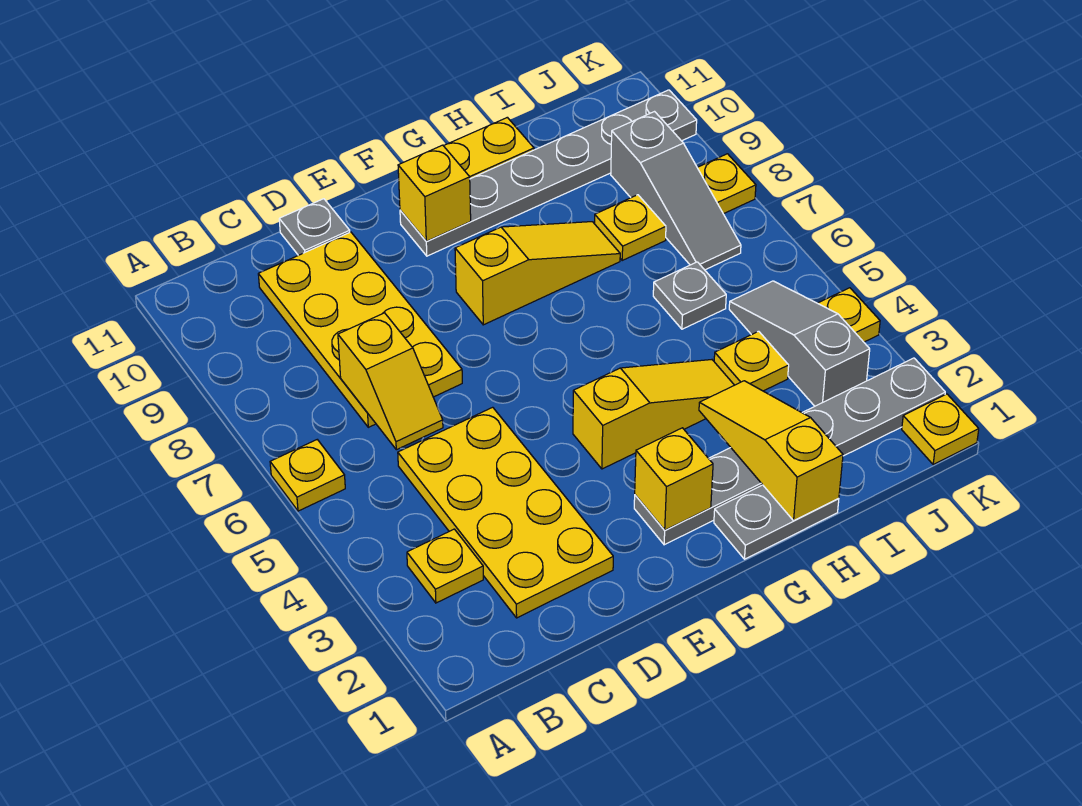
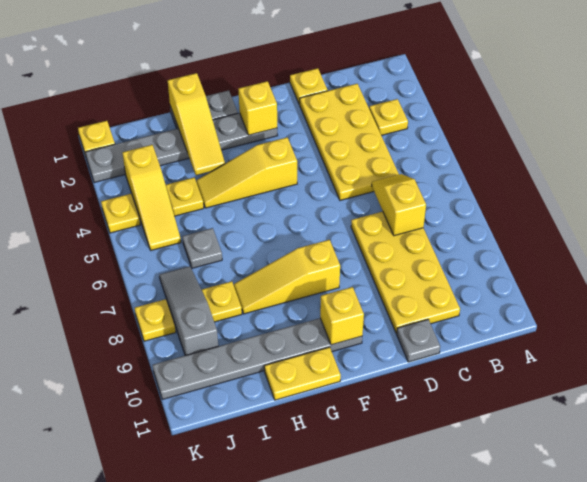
yellow plate A6 level 1 -> yellow plate D1 level 1
grey slope J3:J5 level 1 top 3 -> yellow slope J3:J5 level 1 top 3

